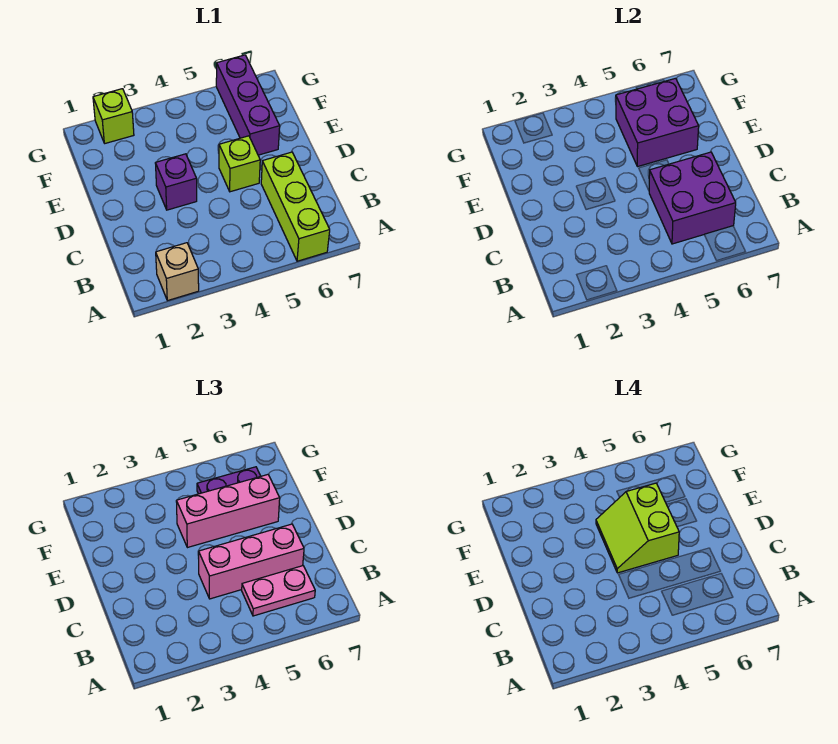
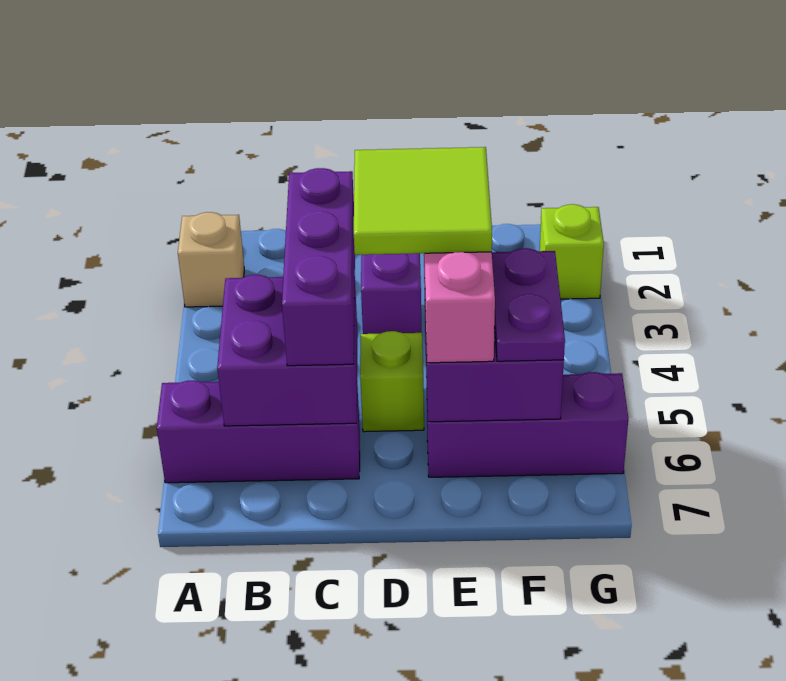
lime brick A6:C6 level 1 -> purple brick A6:C6 level 1
pink plate B5:B6 level 3 -> none
pink brick C4:C6 level 3 -> purple brick C4:C6 level 3
lime slope D4:E5 level 4 top 5 -> lime tile D4:E5 level 4

